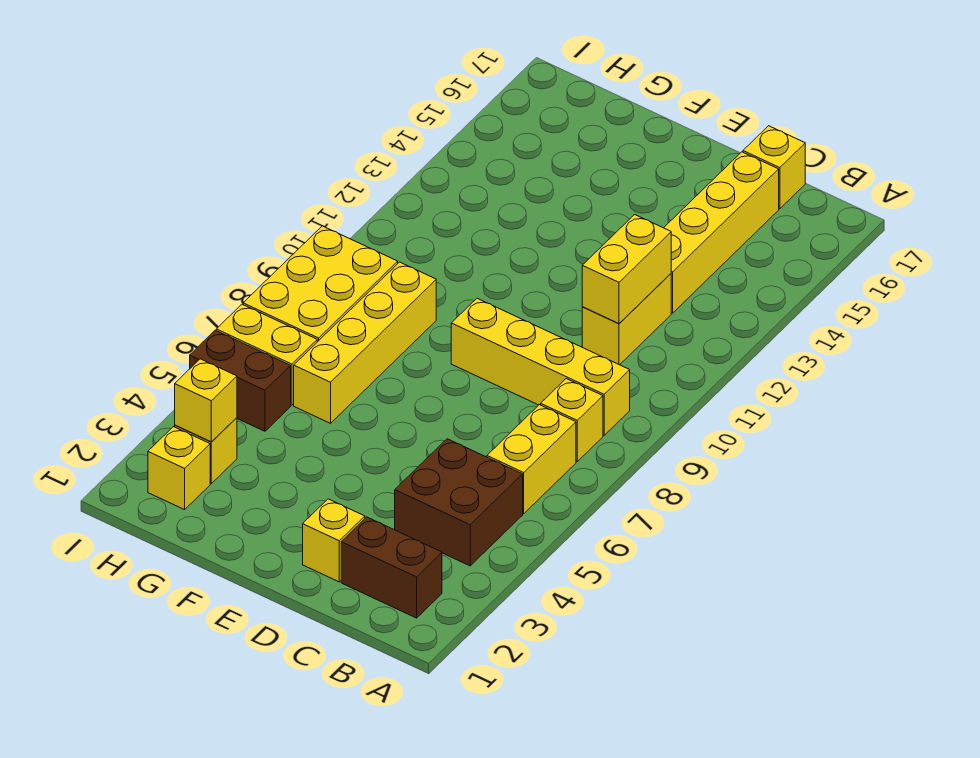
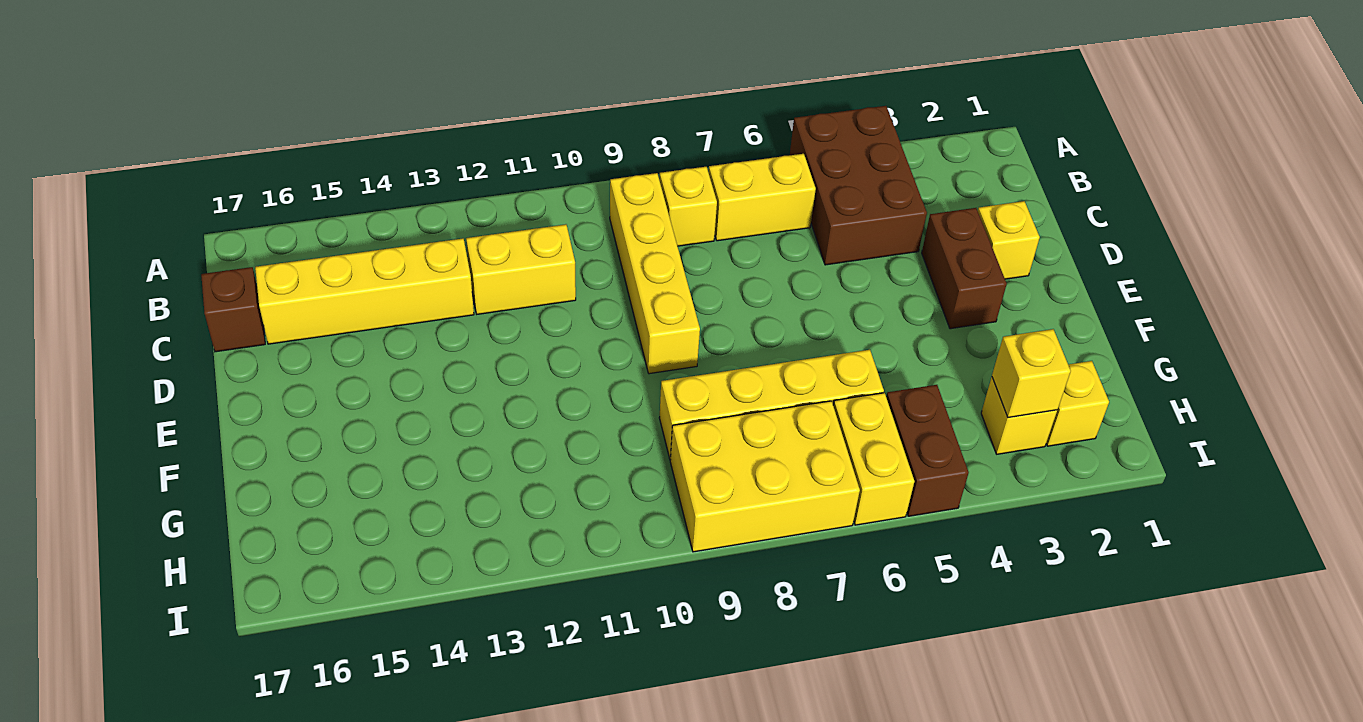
brown brick B2:C2 level 1 -> brown brick D3:E3 level 1
brown brick B4:C5 level 1 -> brown brick A4:C5 level 1
yellow brick C11:C12 level 2 -> none
yellow brick C17 level 1 -> brown brick C17 level 1

